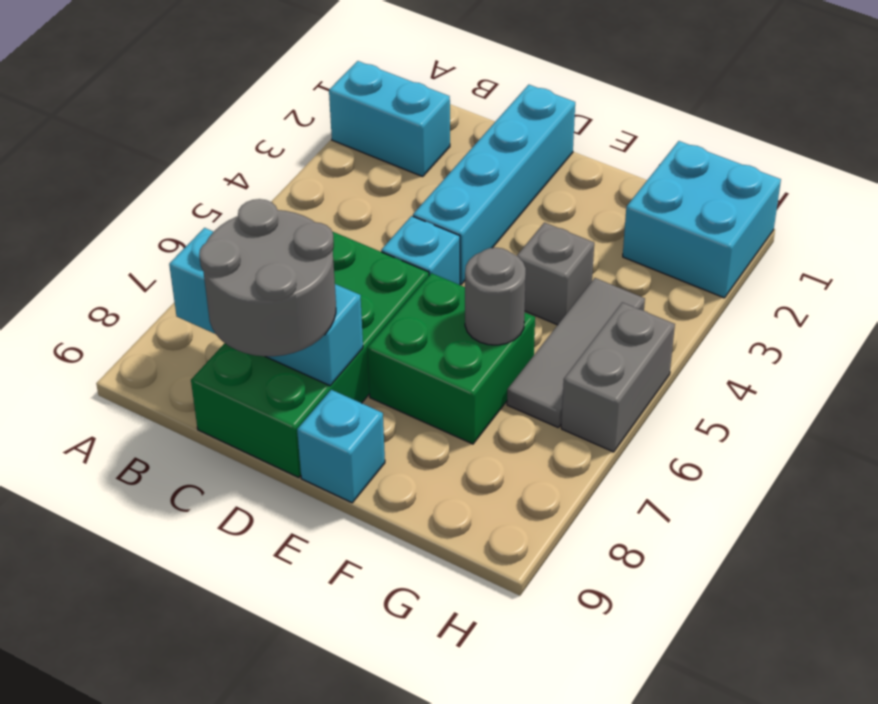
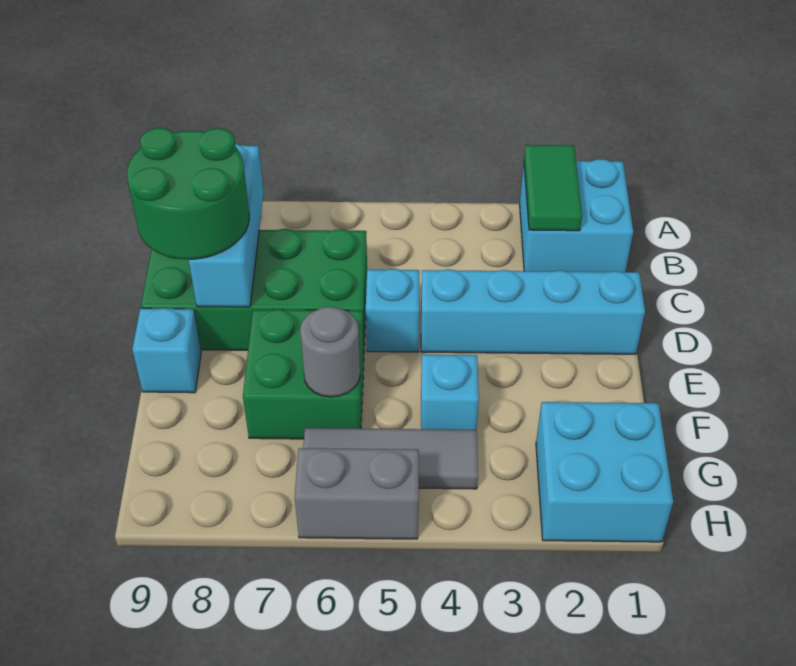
cyan brick A2:B2 level 1 -> cyan brick A1:B2 level 1
none -> green tile A2:B2 level 2
grey round brick C8:D9 level 3 -> green round brick C8:D9 level 3
grey brick F4 level 1 -> cyan brick F4 level 1

